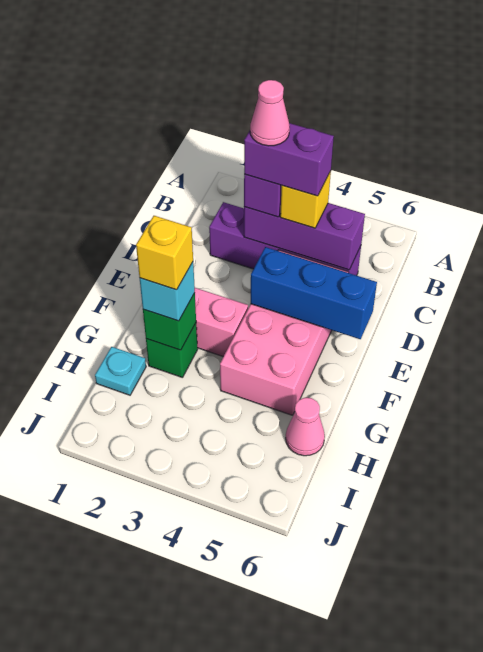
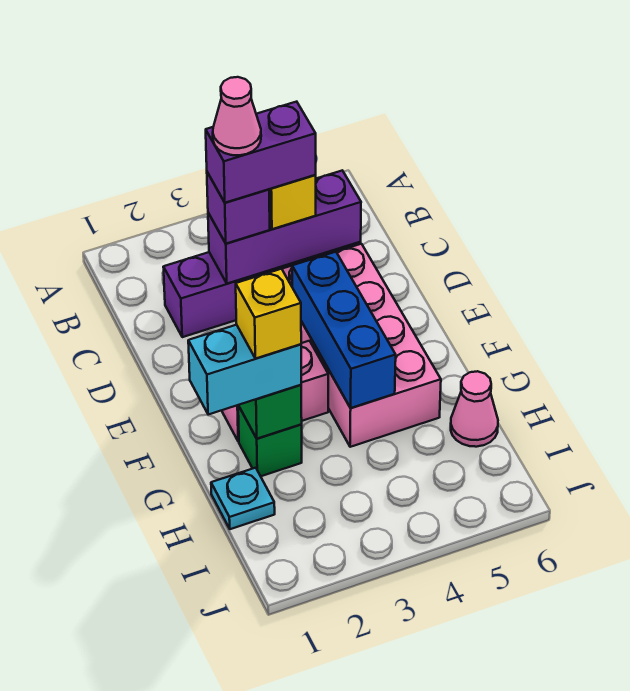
blue brick E4:E6 level 2 -> blue brick E4:G4 level 2
cyan brick G2 level 3 -> cyan brick G1:G2 level 3

